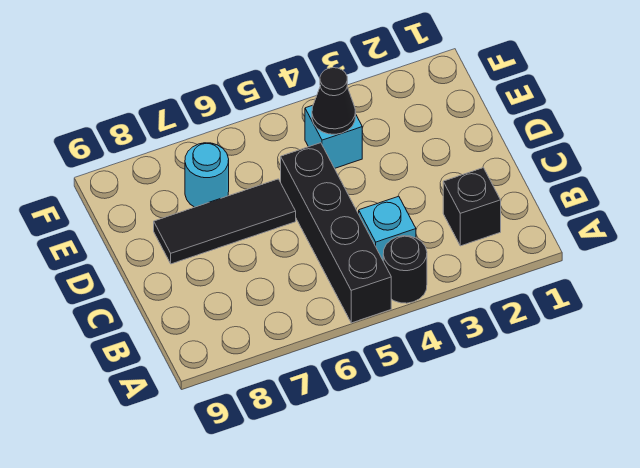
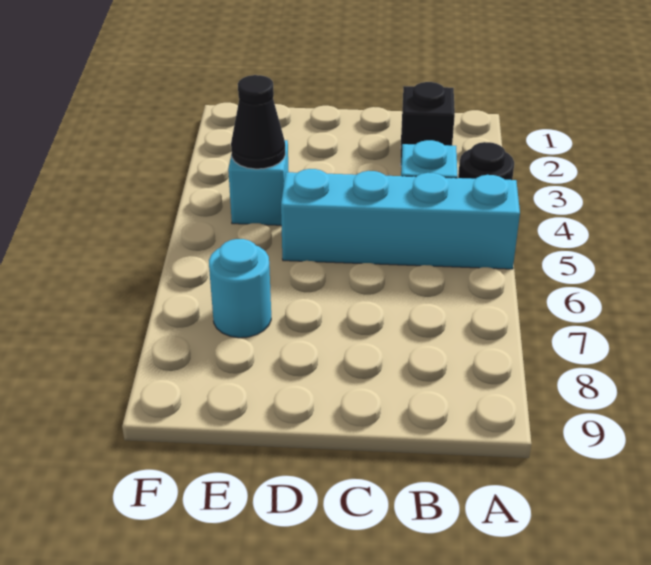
black brick A5:D5 level 1 -> cyan brick A5:D5 level 1
black tile D6:D8 level 1 -> none

